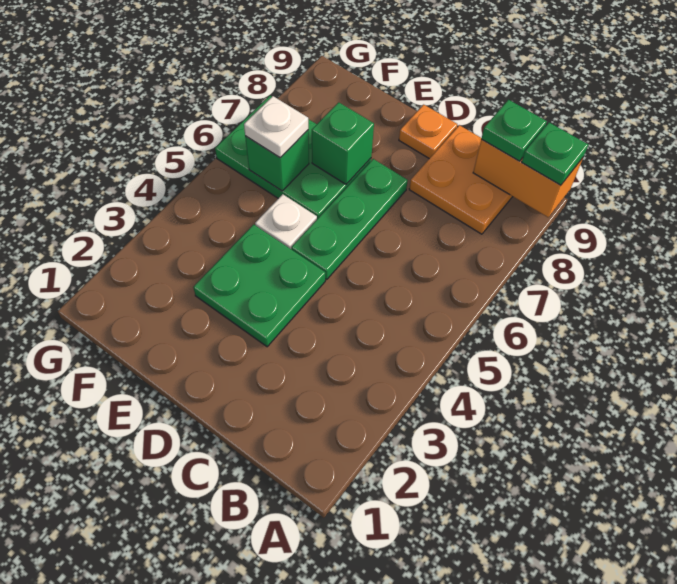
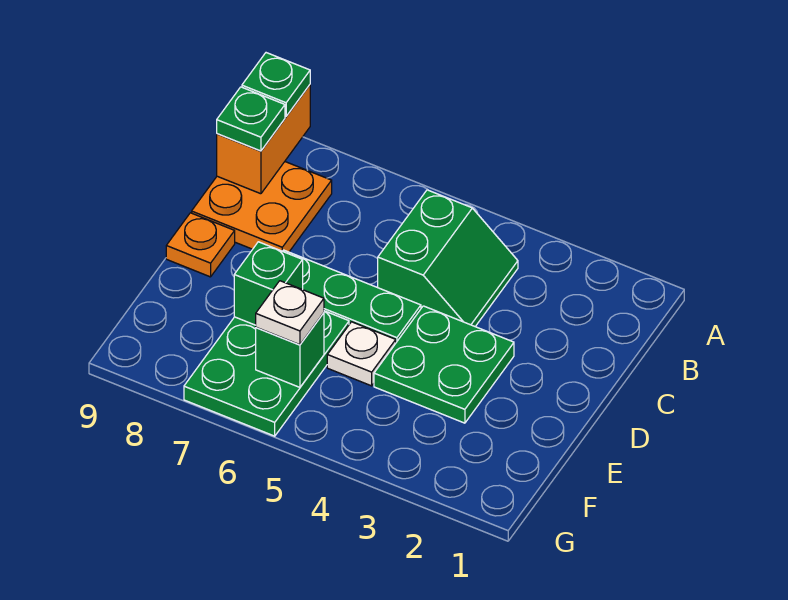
none -> green slope B4:C5 level 1 top 5

